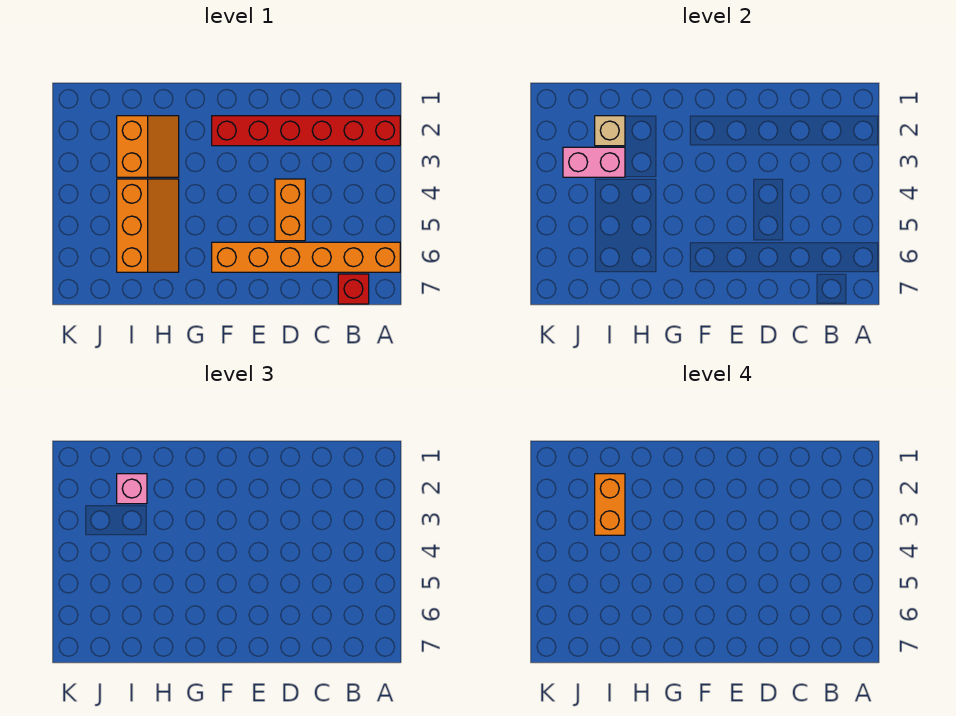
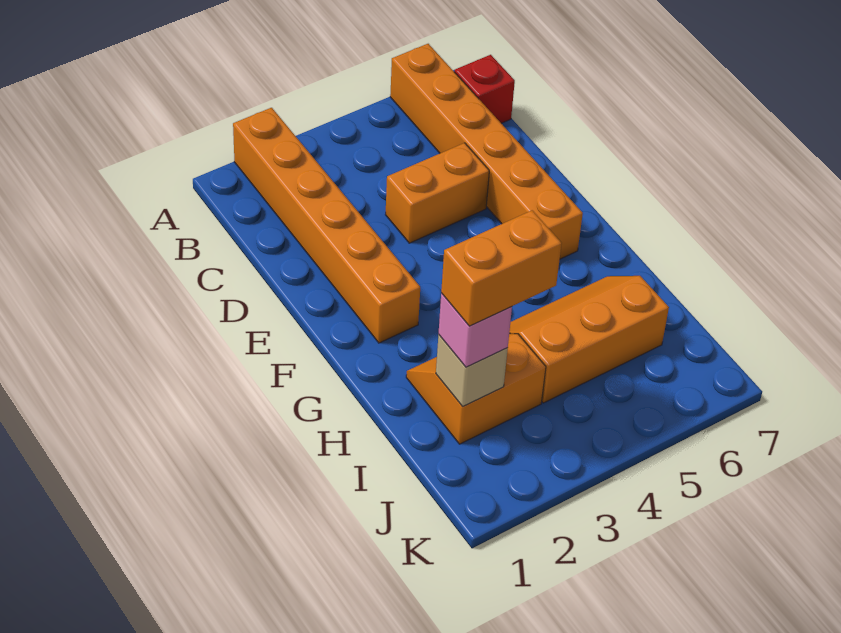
red brick A2:F2 level 1 -> orange brick A2:F2 level 1
pink brick I3:J3 level 2 -> none

